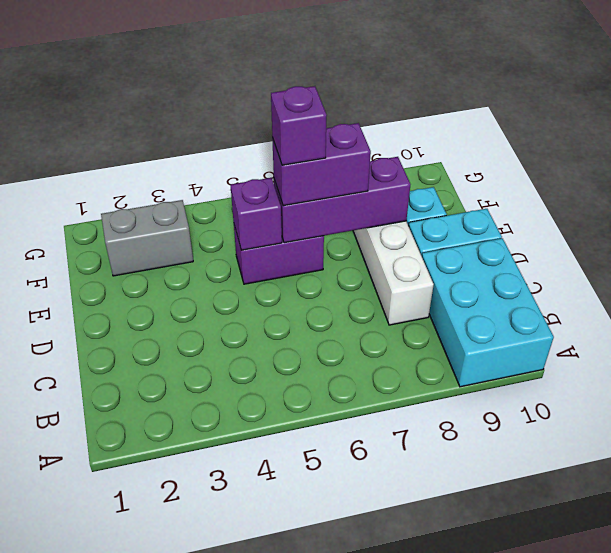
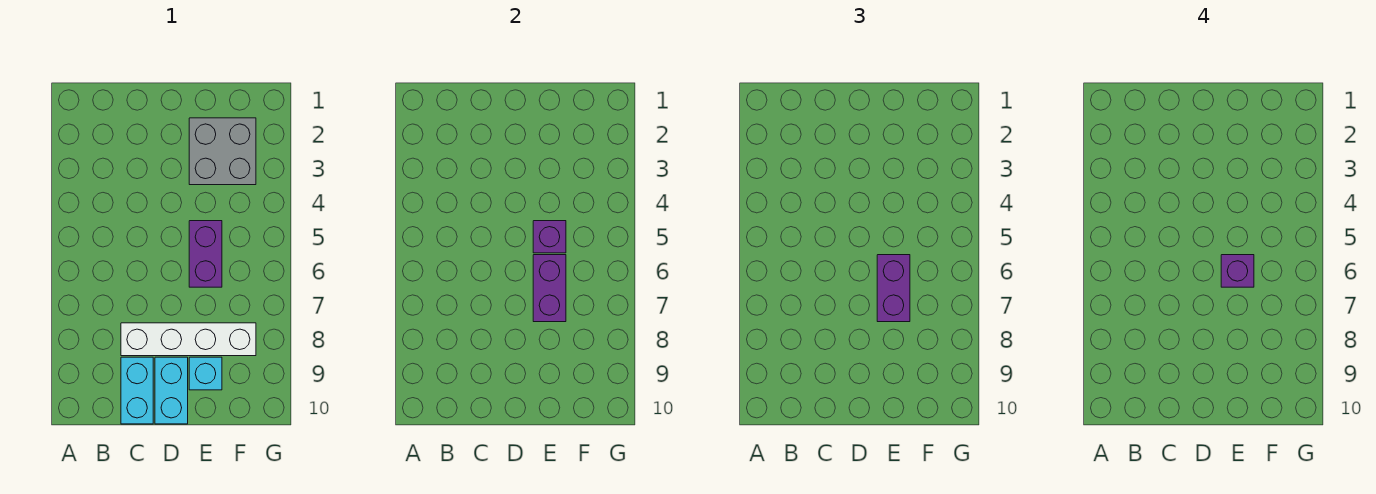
cyan brick A9:C10 level 1 -> cyan brick C9:C10 level 1
purple brick E6:E8 level 2 -> purple brick E6:E7 level 2
grey brick F2:F3 level 1 -> grey brick E2:F3 level 1

